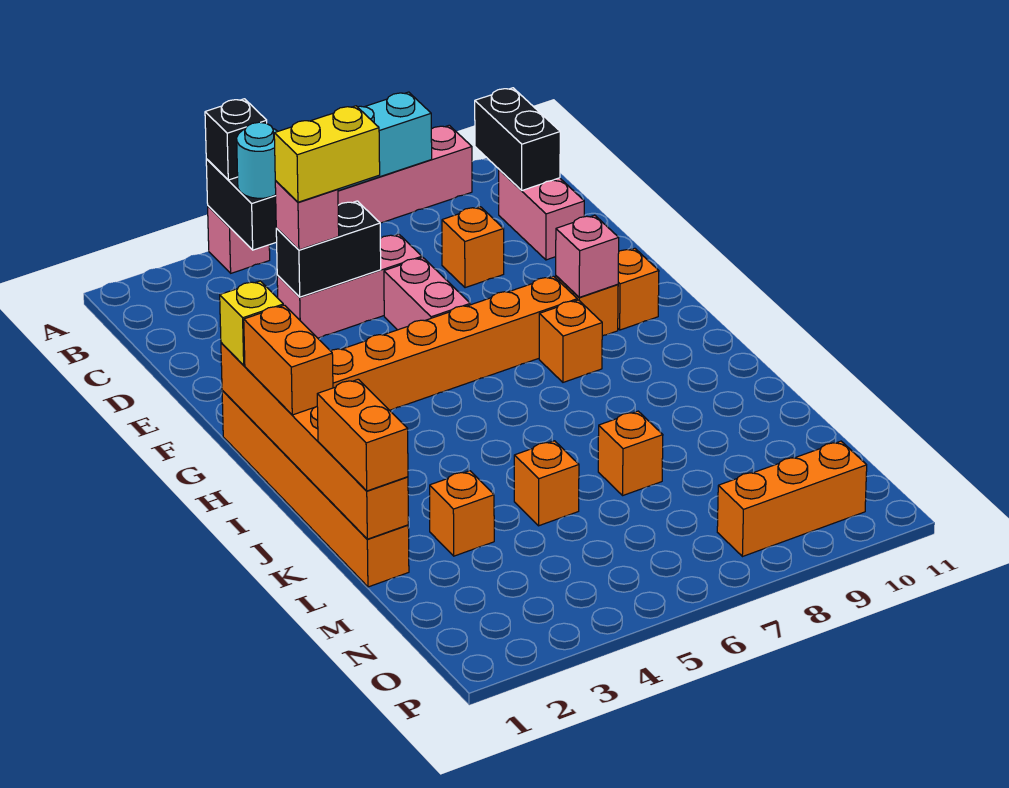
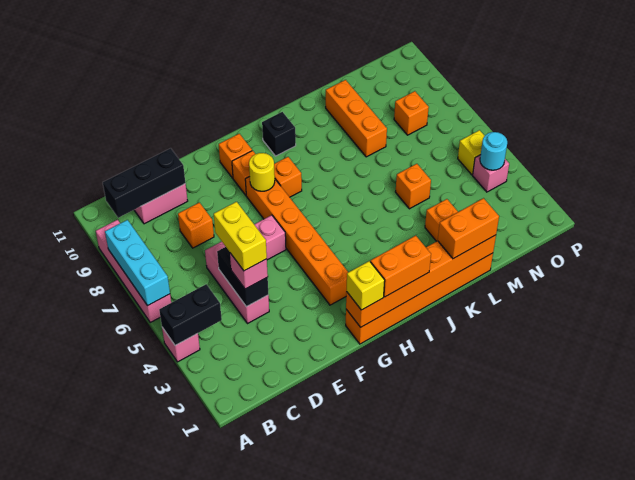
black brick A4 level 3 -> black brick I10 level 1
cyan round brick B4 level 3 -> cyan round brick O4 level 2
black brick B10:C10 level 2 -> black brick B10:D10 level 2
none -> yellow round brick G8 level 2
pink brick G9 level 2 -> pink brick O4 level 1
orange brick L7 level 1 -> orange brick N8 level 1
none -> yellow brick O5 level 1
orange brick O8:O10 level 1 -> orange brick L8:L10 level 1

